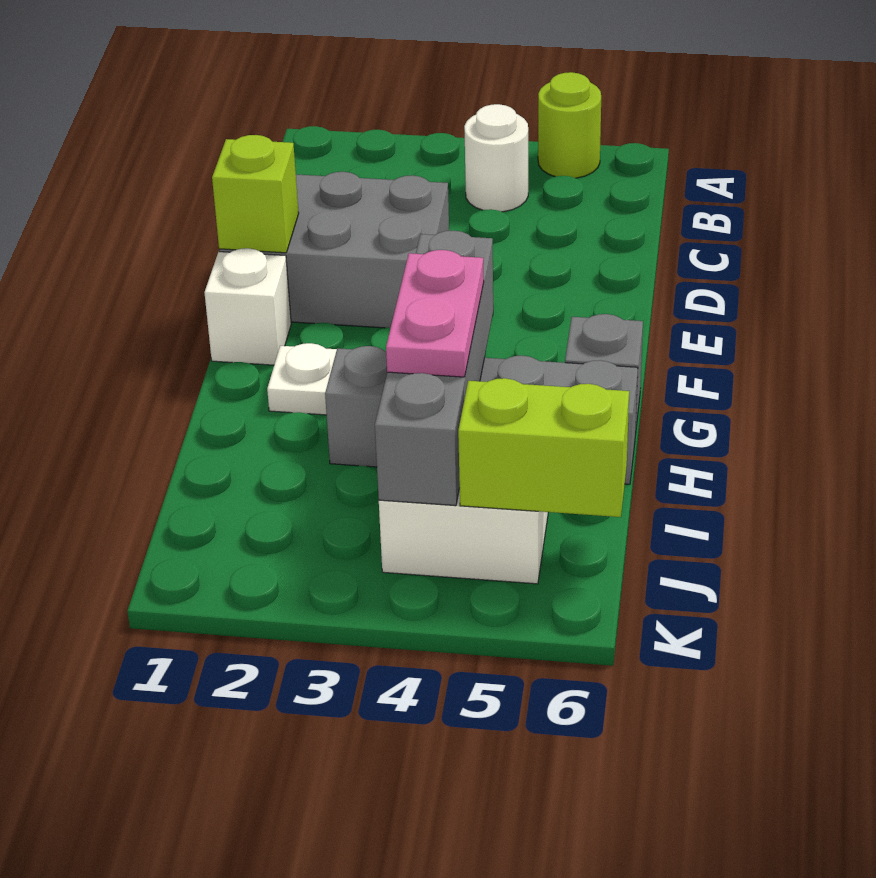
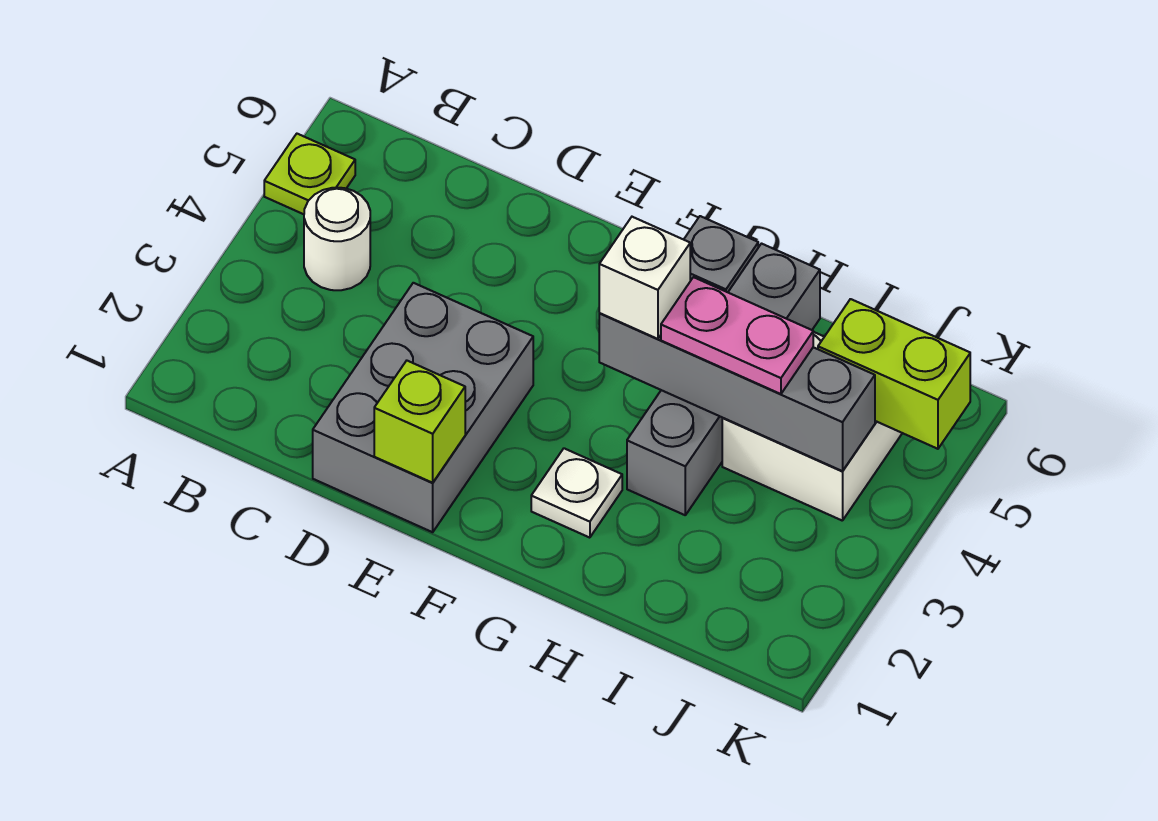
lime round brick A5 level 1 -> lime plate A5 level 1
white brick F1 level 1 -> white brick G4 level 3
lime brick J5:J6 level 2 -> lime brick J5:K5 level 2

